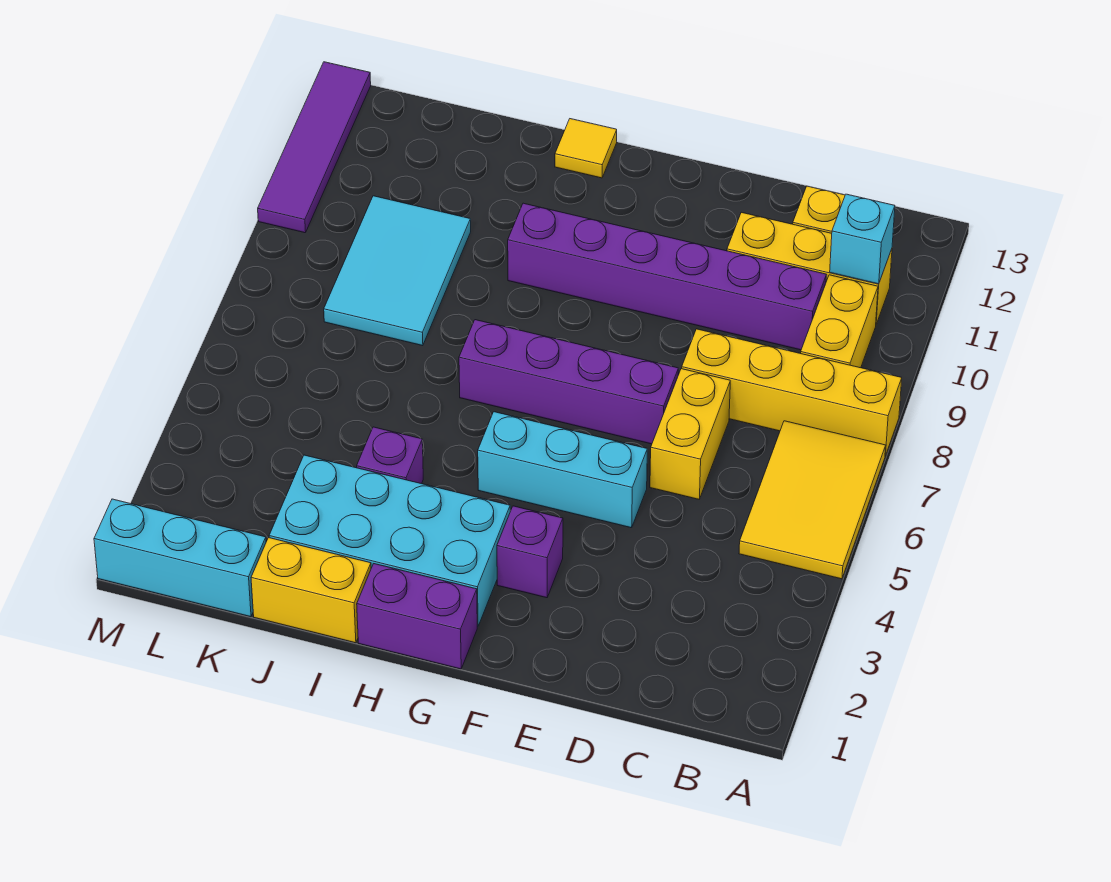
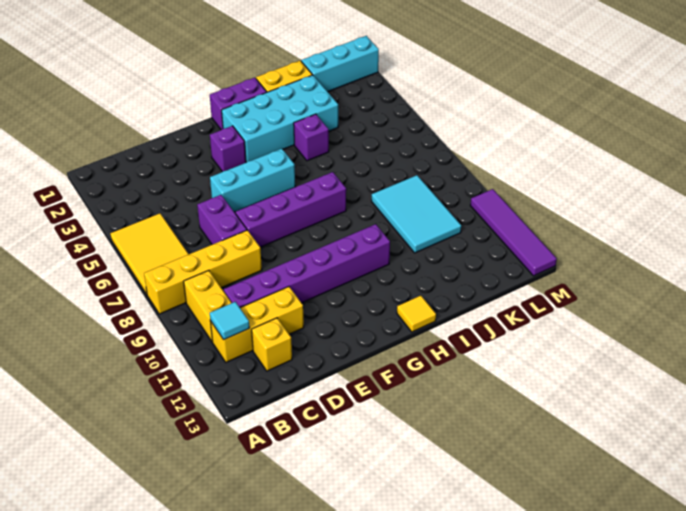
cyan brick B11 level 2 -> cyan tile B11 level 2
yellow brick D6:D7 level 1 -> purple brick D6:D7 level 1

